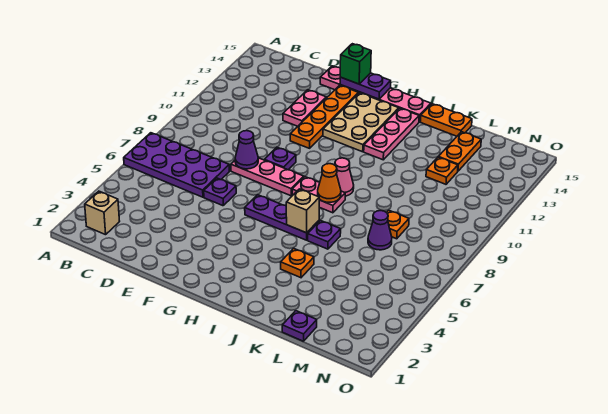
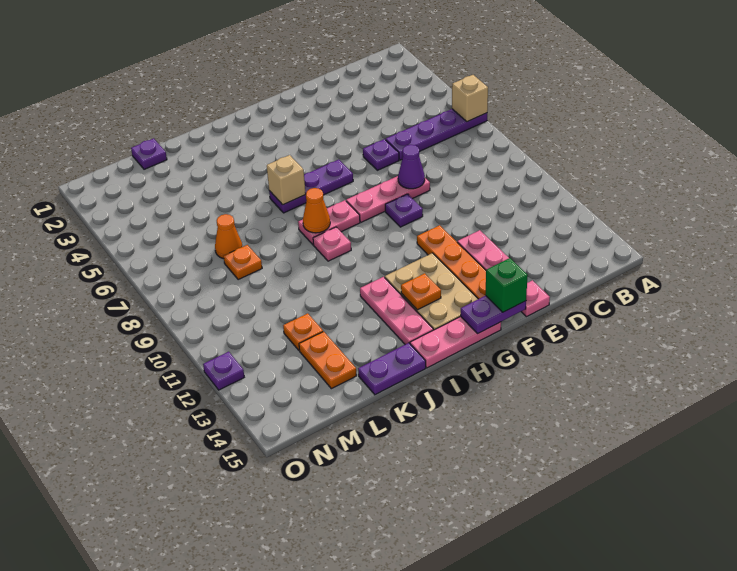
purple plate A6:D7 level 1 -> purple plate A6:D6 level 1
tan brick B2 level 1 -> tan brick A6 level 2
pink cone I9 level 1 -> pink plate I9 level 1
orange plate J4 level 1 -> orange plate H13 level 2
purple plate J6 level 1 -> purple plate O12 level 1
orange plate J15:K15 level 1 -> purple plate J15:K15 level 1
purple cone L7 level 1 -> orange cone L7 level 1

